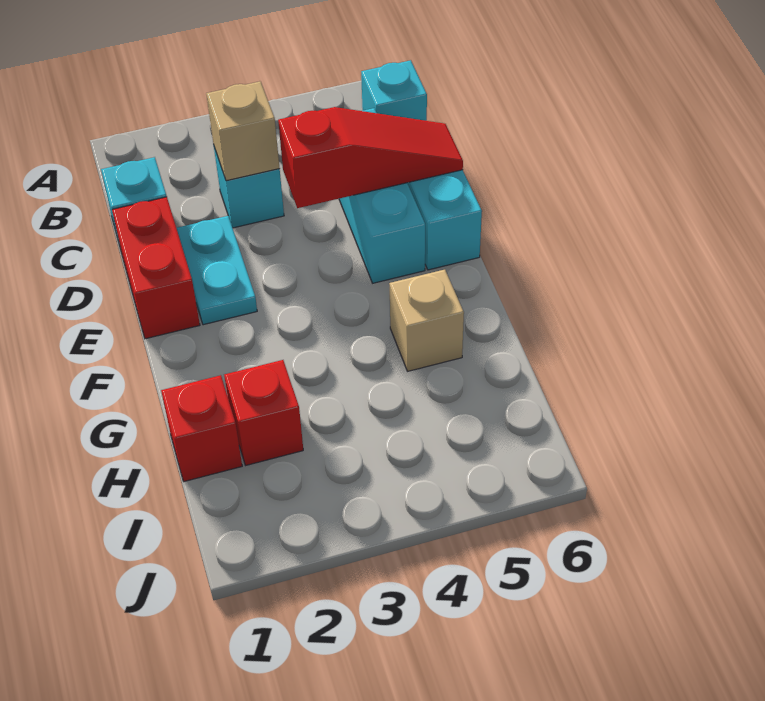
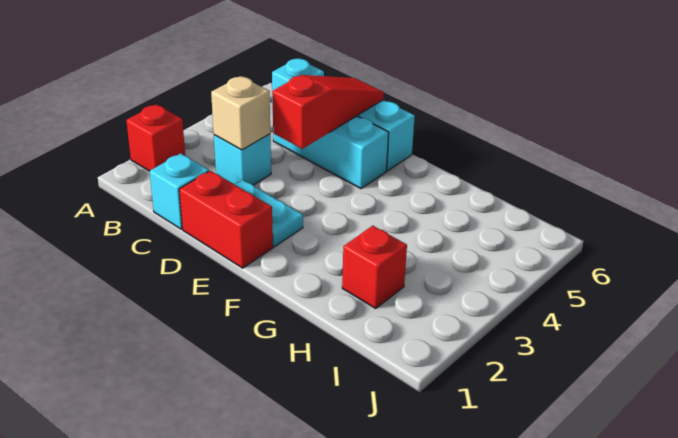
tan brick G5 level 1 -> none
red brick H1 level 1 -> red brick A2 level 1

